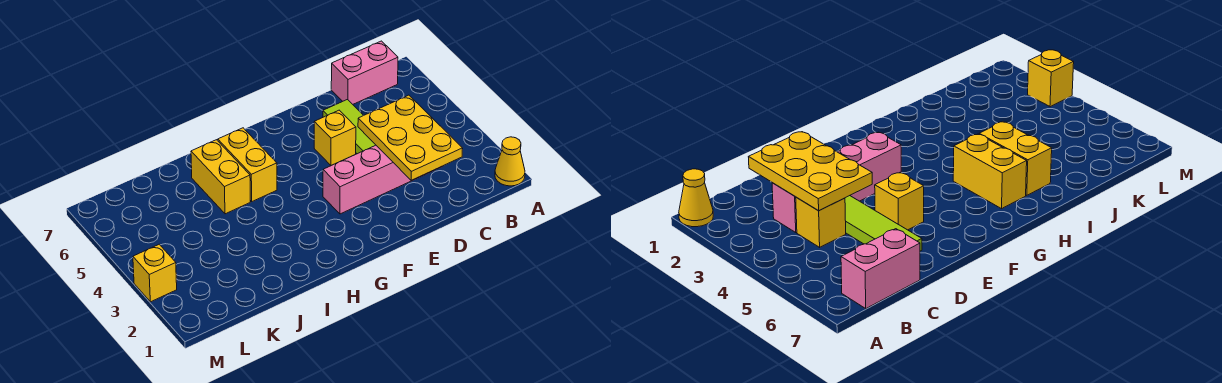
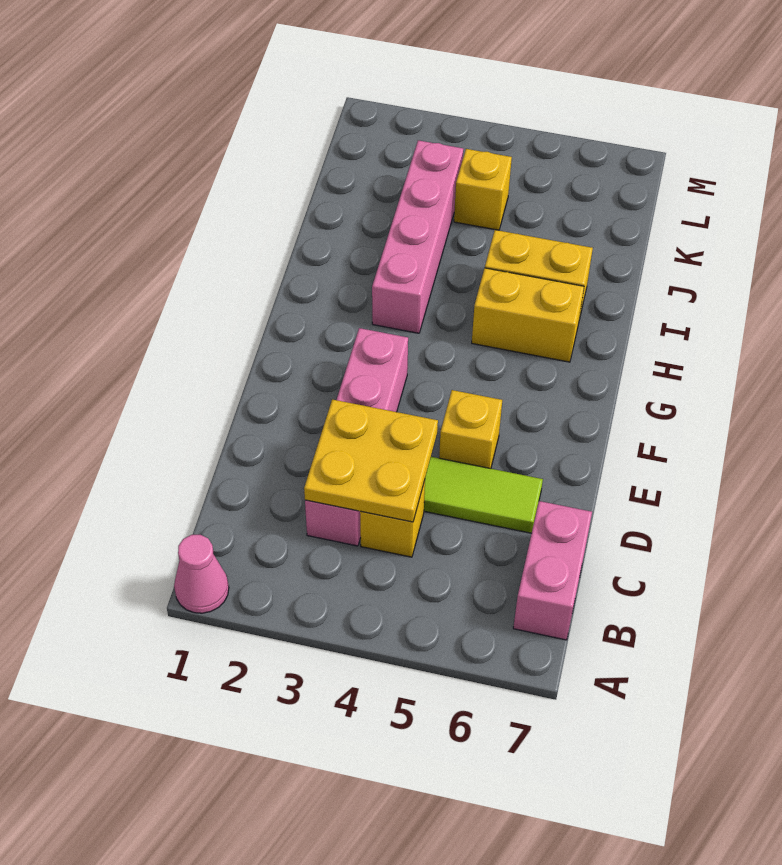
yellow cone A1 level 1 -> pink cone A1 level 1
yellow plate C2:D4 level 2 -> yellow plate C3:D4 level 2
none -> pink brick H3:K3 level 1
yellow brick M3 level 1 -> yellow brick K4 level 1

